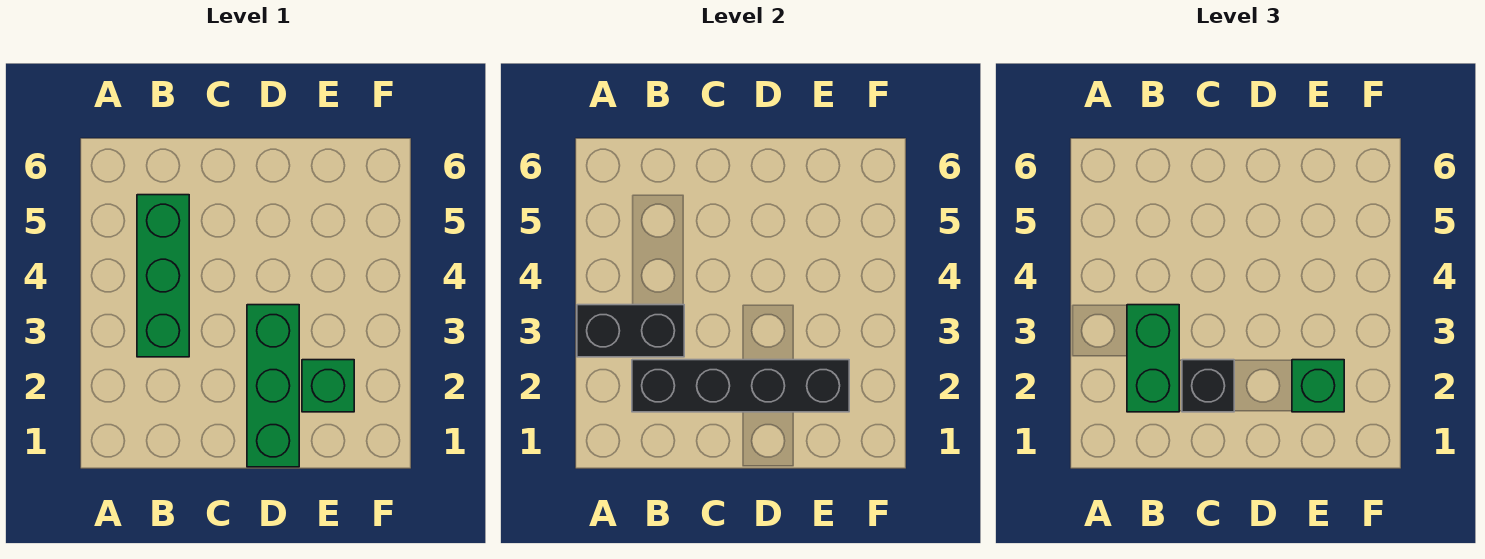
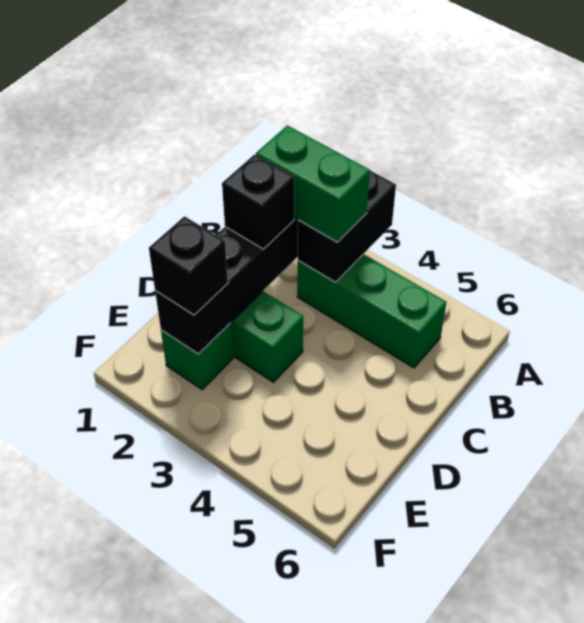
green brick E2 level 3 -> black brick E2 level 3

